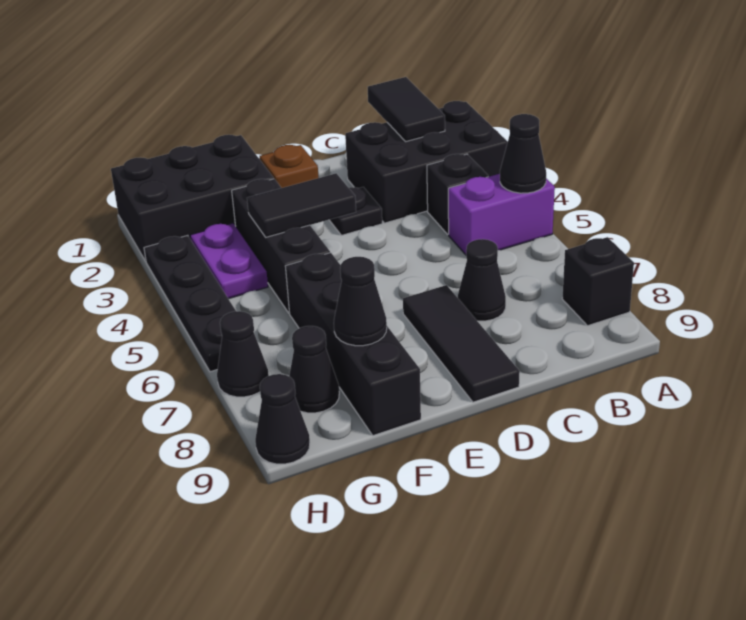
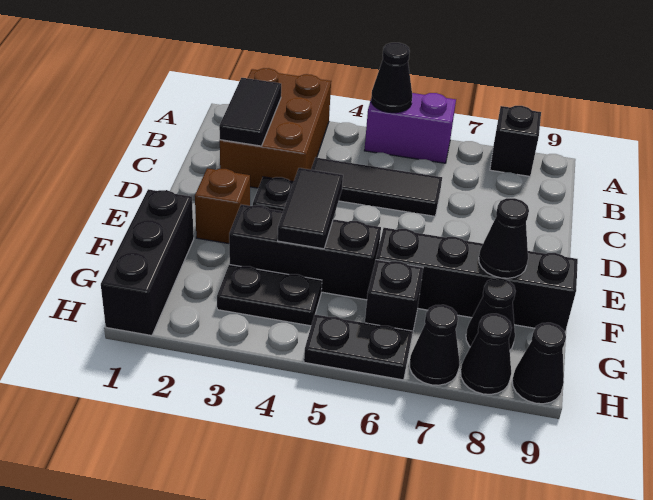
black brick A2:C3 level 1 -> brown brick A2:C3 level 1
purple brick A5:B5 level 1 -> purple brick A5:A6 level 1
black tile B1:B2 level 2 -> black tile B2:C2 level 2
black brick B4 level 1 -> black brick G6 level 1
black cone C7 level 1 -> black cone H8 level 1
black tile D7:D9 level 1 -> black tile C4:C6 level 1
black brick F1:H2 level 1 -> black brick F1:H1 level 1
purple plate G3:G4 level 1 -> black plate G3:G4 level 1
black plate H3:H6 level 1 -> black plate H5:H6 level 1

